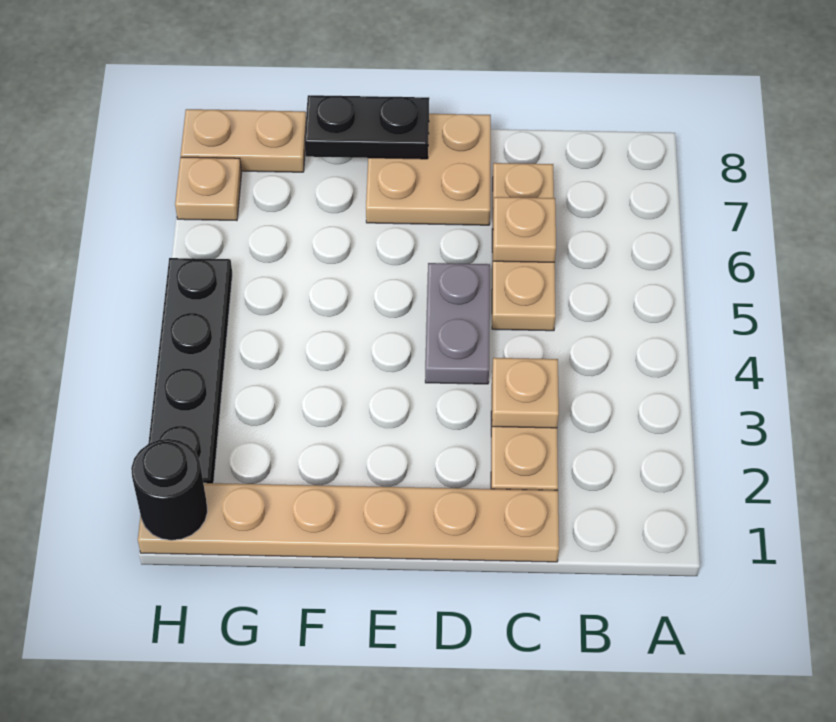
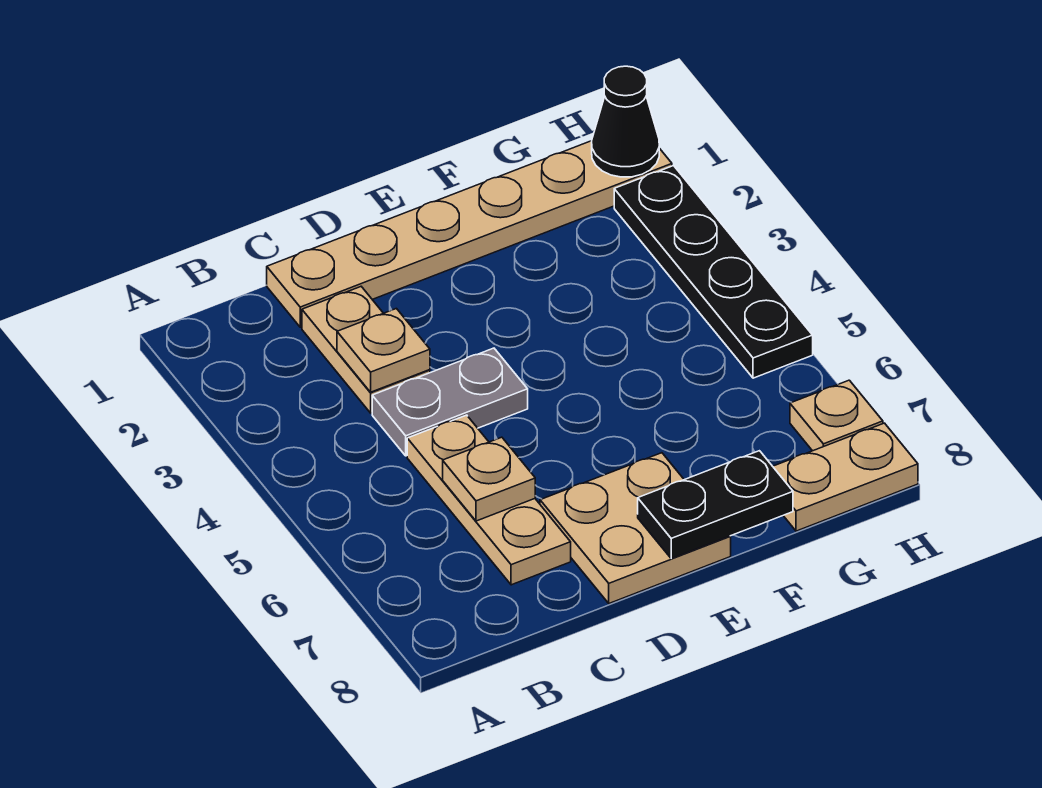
grey plate D4:D5 level 1 -> grey plate C4:D4 level 1
black round brick H1 level 2 -> black cone H1 level 2

